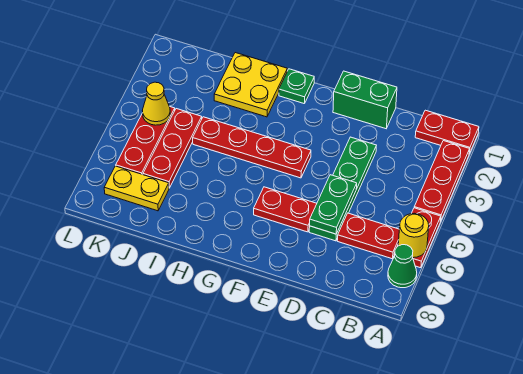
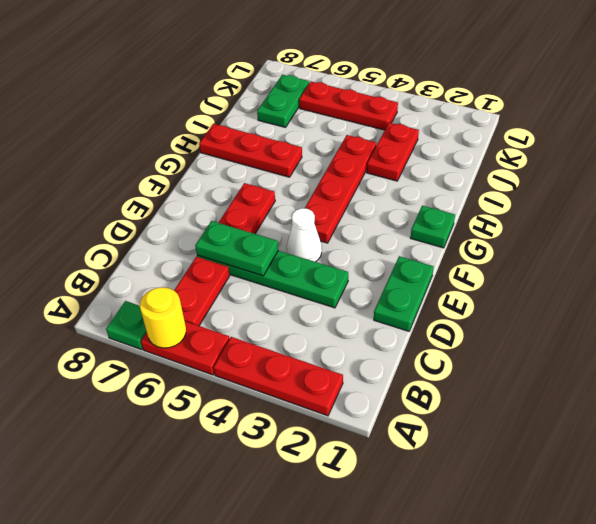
red plate A1:B1 level 1 -> red plate I3:J3 level 1
green cone A7 level 1 -> green plate A7 level 1
green brick D1:E1 level 1 -> green plate D1:E1 level 1
none -> white cone E4 level 1
yellow plate H1:I2 level 1 -> none
red plate J4:J6 level 1 -> red plate H6:H8 level 1
yellow plate J7:K7 level 1 -> green plate J7:K7 level 1
yellow cone K4 level 2 -> none

